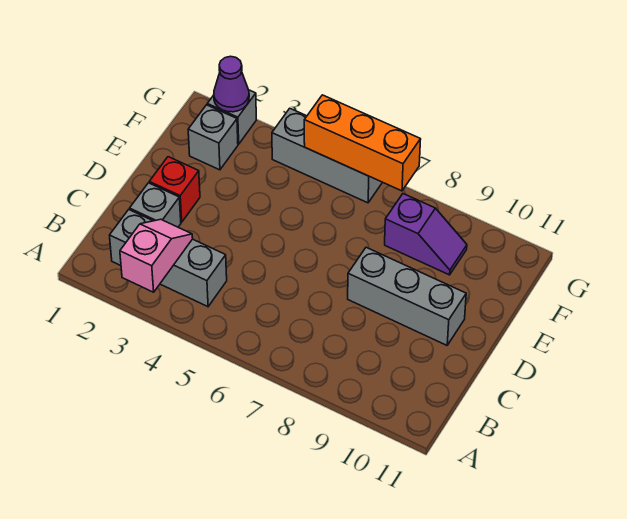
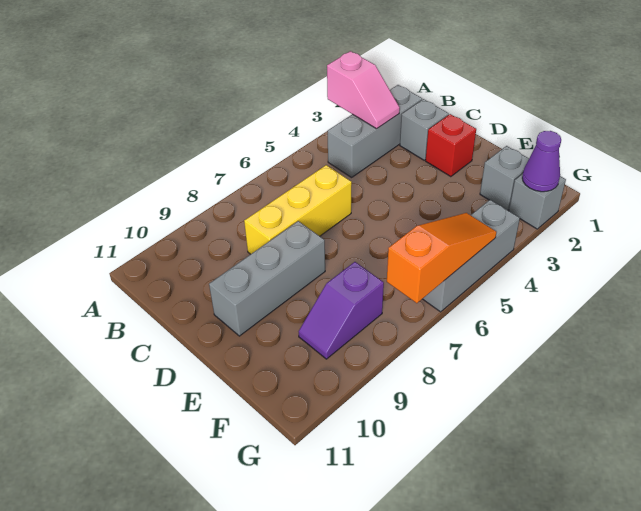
none -> yellow brick C6:C8 level 1
orange brick G5:G7 level 2 -> orange slope G5:G7 level 2 top 7

